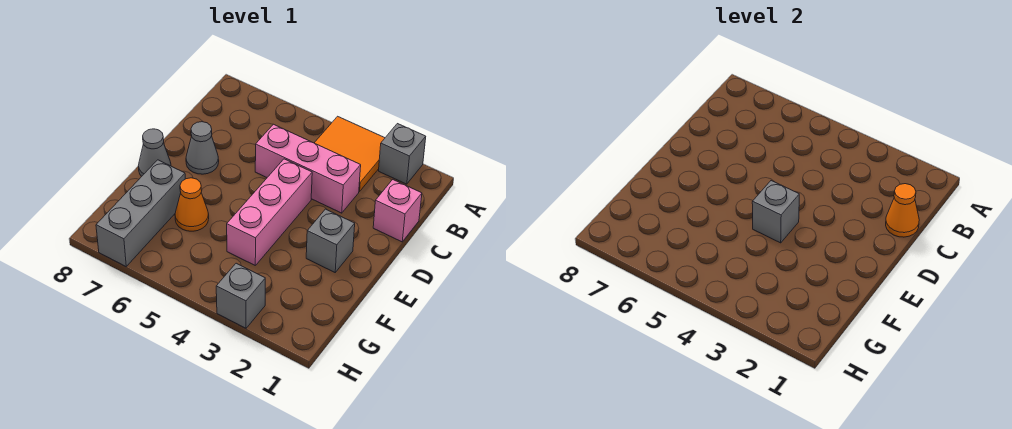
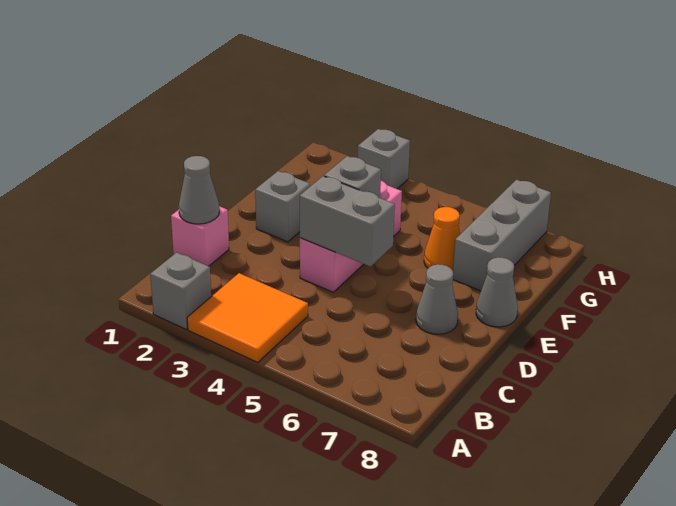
orange cone C1 level 2 -> grey cone C1 level 2
pink brick C3:C5 level 1 -> none
none -> grey brick D4:D5 level 2

